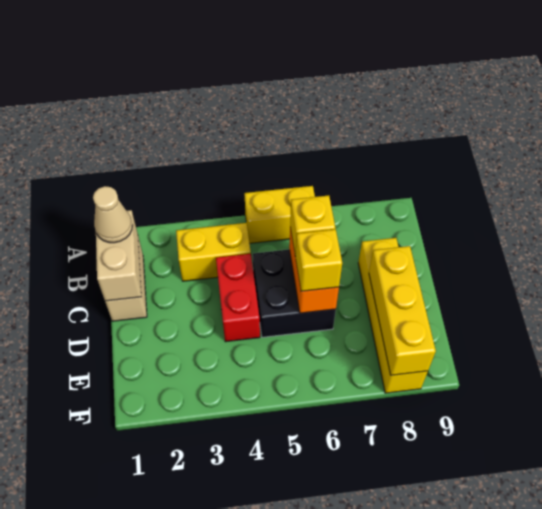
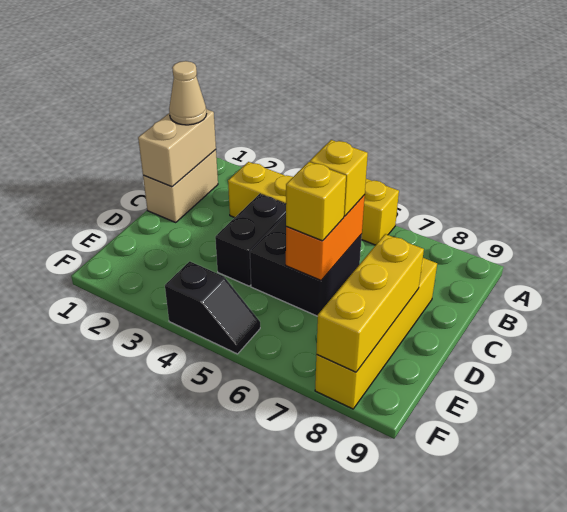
red brick C4:D4 level 1 -> black brick C4:D4 level 1
none -> black slope F4:F5 level 1 top 4

